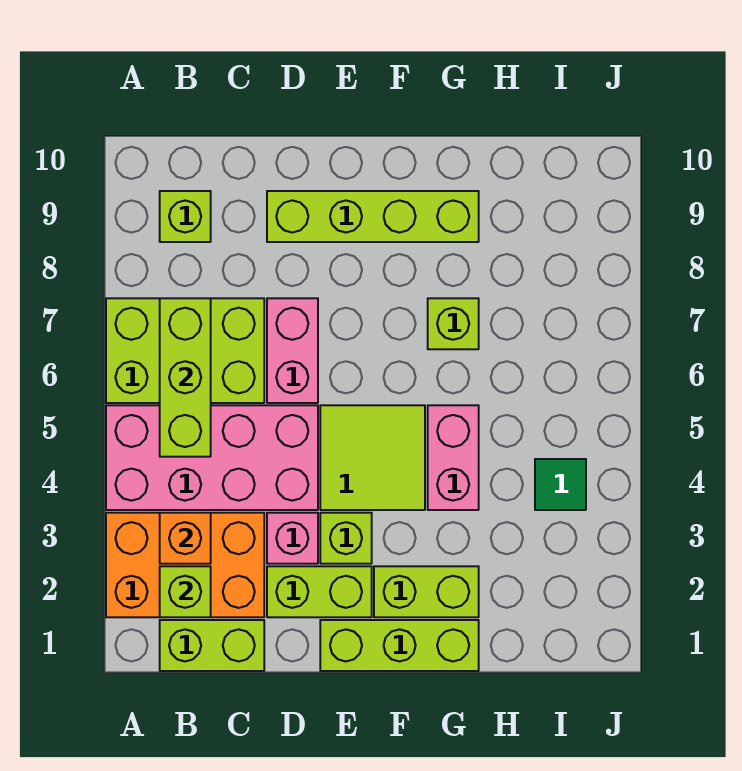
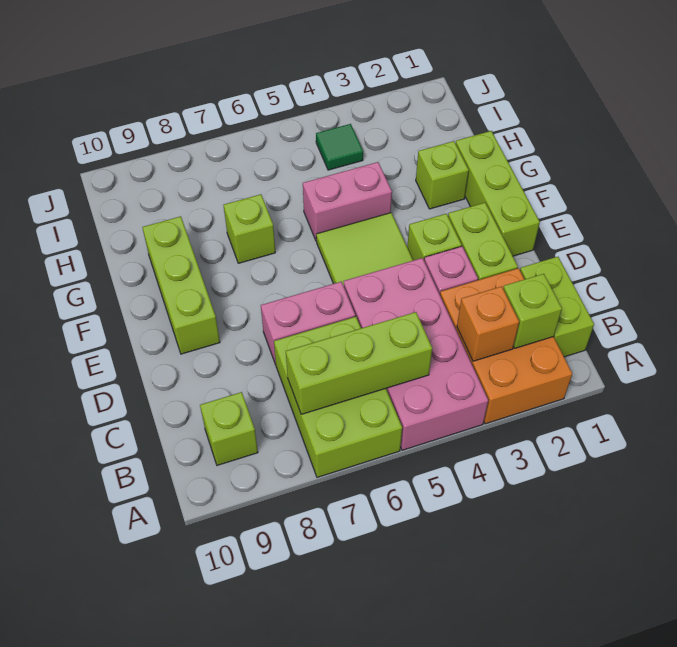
lime brick D9:G9 level 1 -> lime brick E9:G9 level 1
lime brick F2:G2 level 1 -> lime brick G2 level 1

